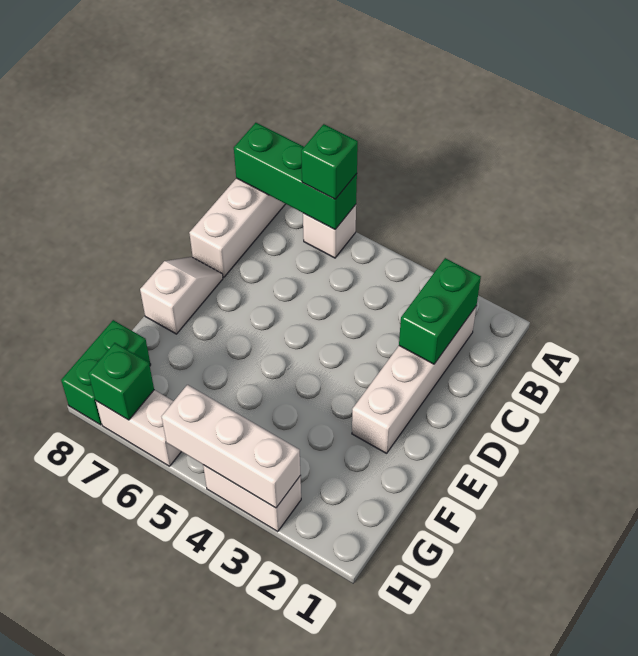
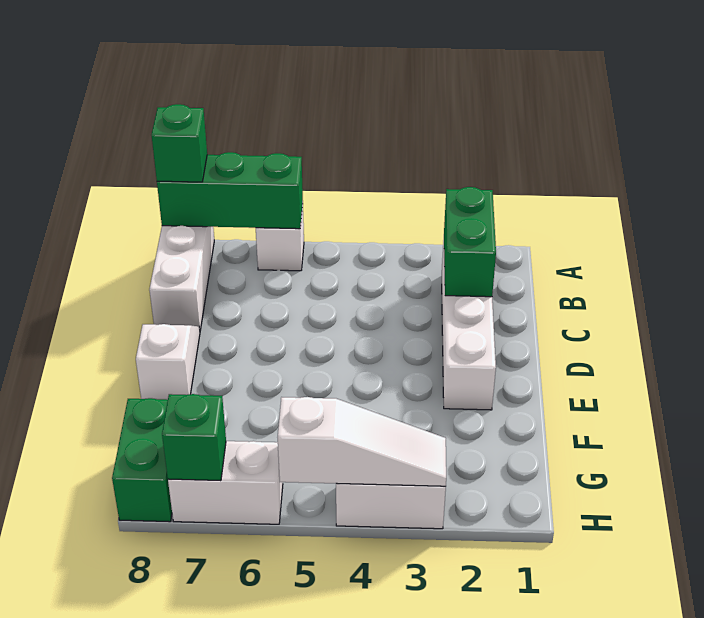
green brick A6 level 3 -> green brick A8 level 3
white brick H3:H5 level 2 -> white slope H3:H5 level 2 top 5

